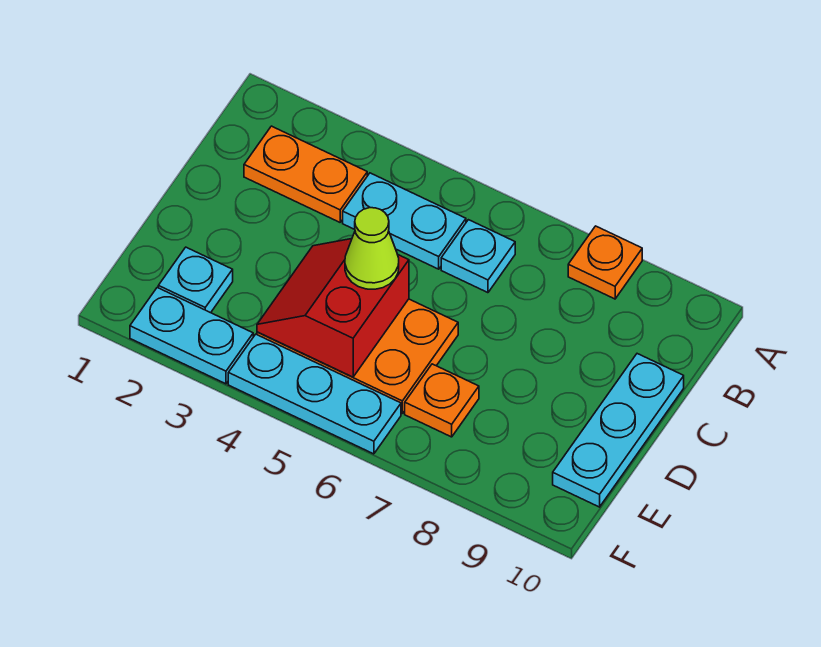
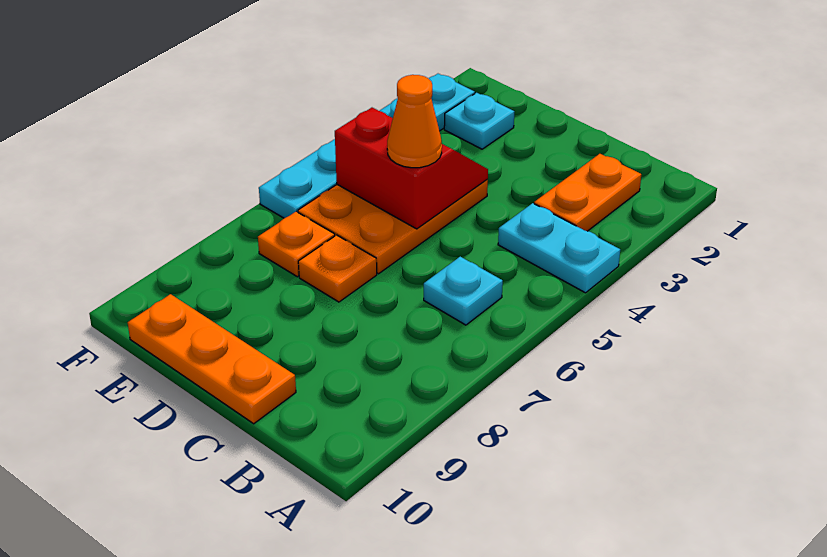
orange plate A8 level 1 -> orange plate D7 level 1
cyan plate B4:B5 level 1 -> cyan plate A4:B4 level 1
cyan plate C10:E10 level 1 -> orange plate C10:E10 level 1
lime cone D5 level 3 -> orange cone D5 level 3

